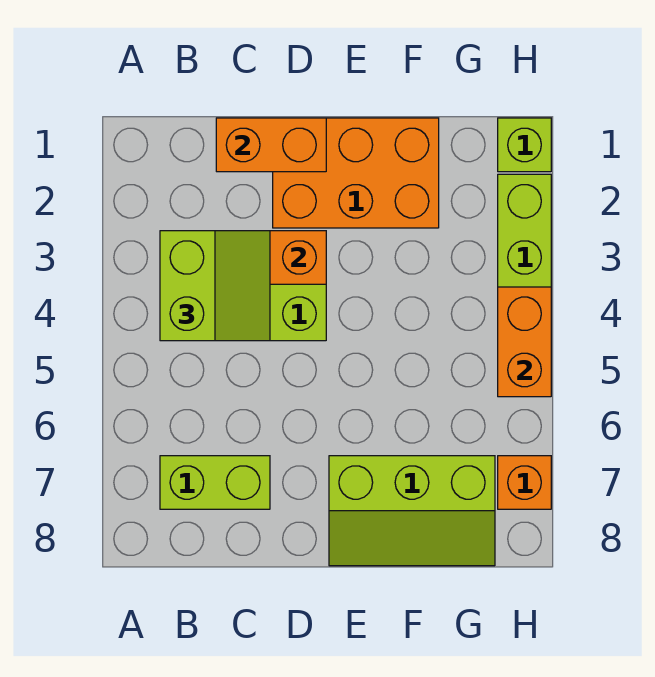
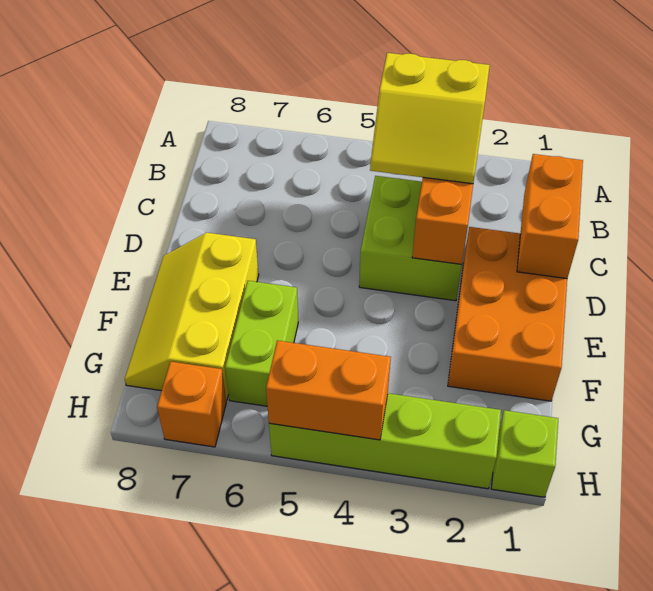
lime slope B3:C4 level 3 top B -> yellow slope B3:C4 level 3 top B
lime brick B7:C7 level 1 -> lime brick F6:G6 level 1
lime slope E7:G8 level 1 top 7 -> yellow slope E7:G8 level 1 top 7

